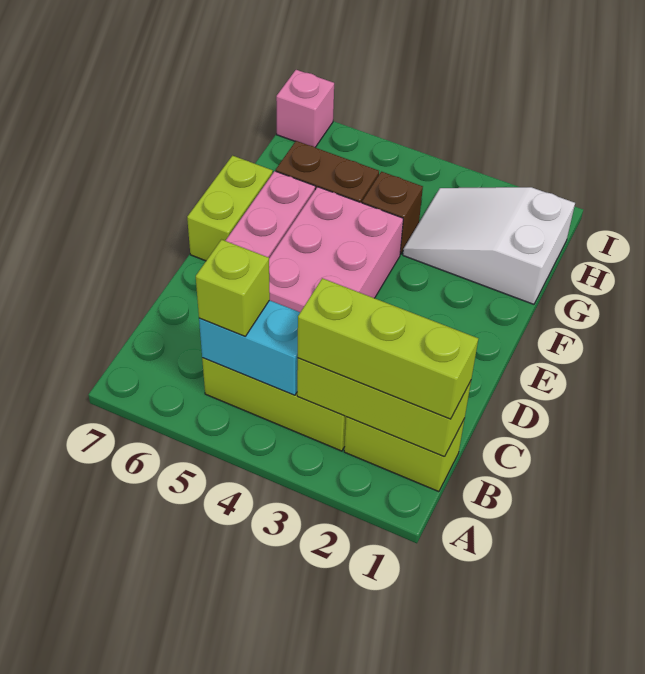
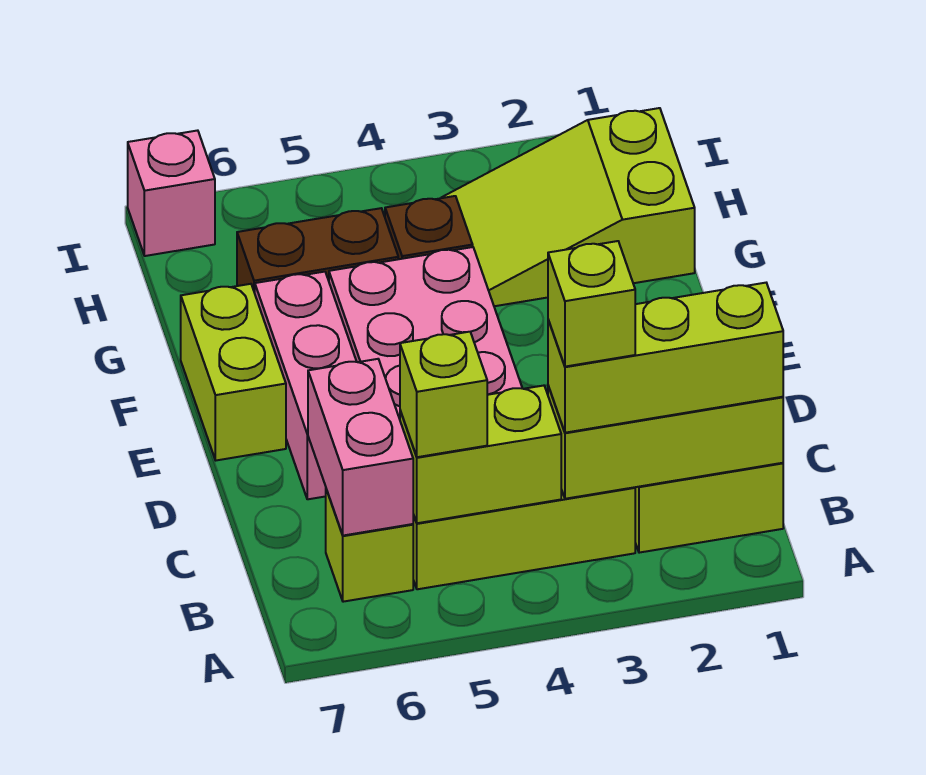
none -> lime brick B3 level 4
cyan brick B4:B5 level 2 -> lime brick B4:B5 level 2
none -> lime brick B6 level 1
none -> pink brick B6:C6 level 2
white slope G1:H3 level 1 top 1 -> lime slope G1:H3 level 1 top 1

